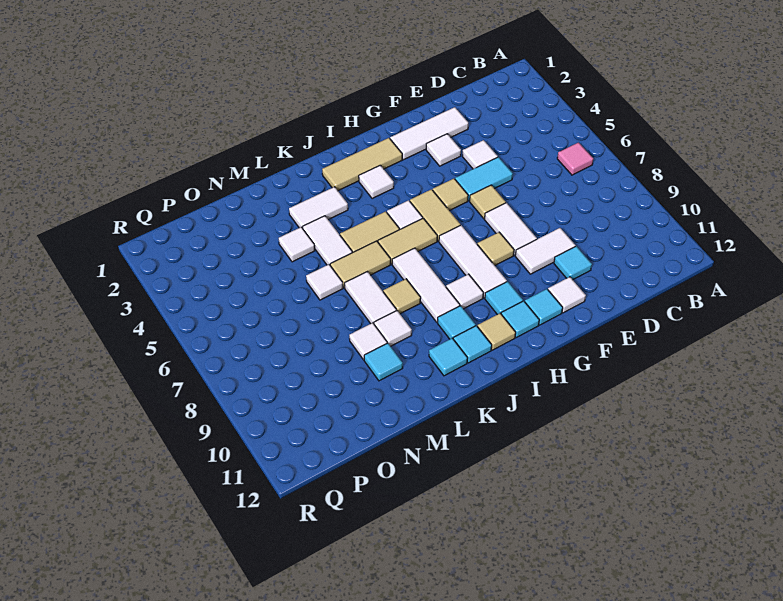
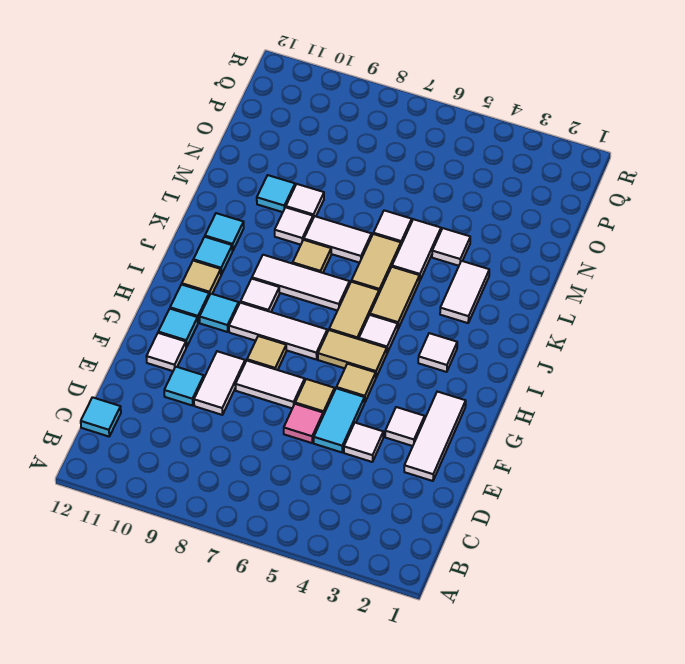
pink tile B6 level 1 -> pink tile E6 level 1
tan tile H2:J2 level 1 -> none
cyan tile J10 level 1 -> cyan tile C12 level 1
white tile L4:L5 level 1 -> white tile L5:M5 level 1

